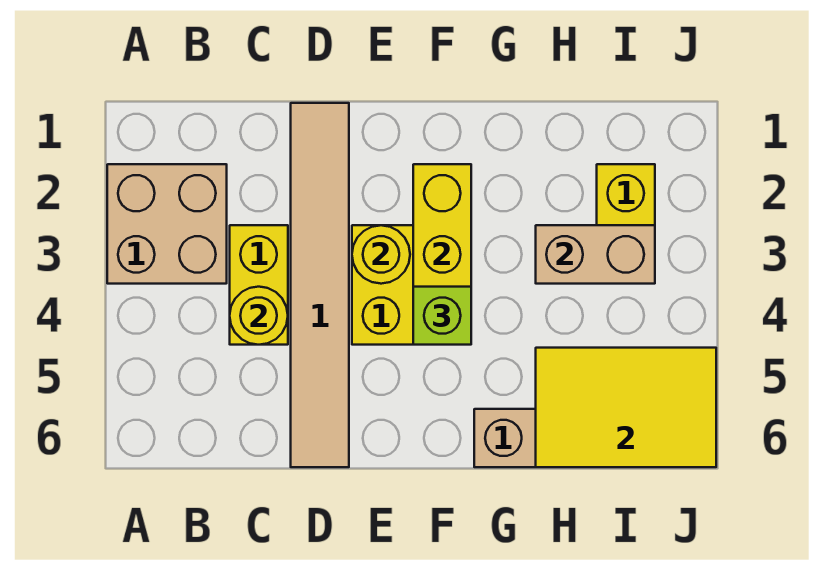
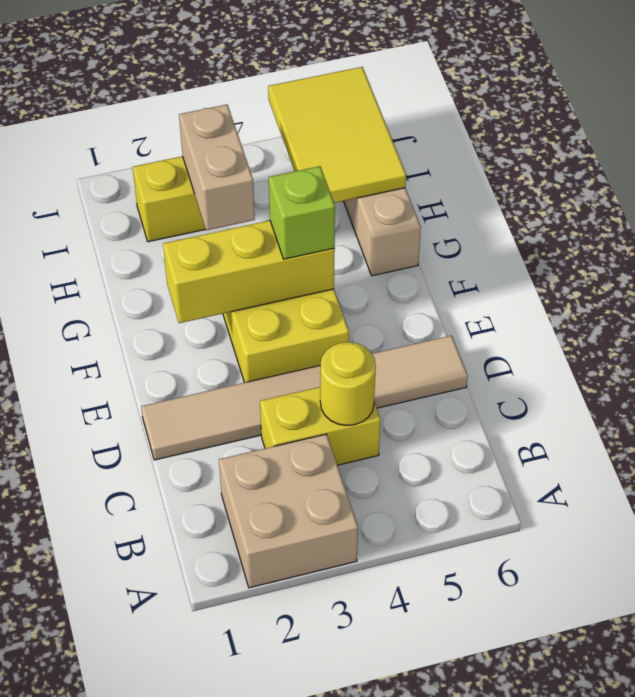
yellow round brick E3 level 2 -> none

